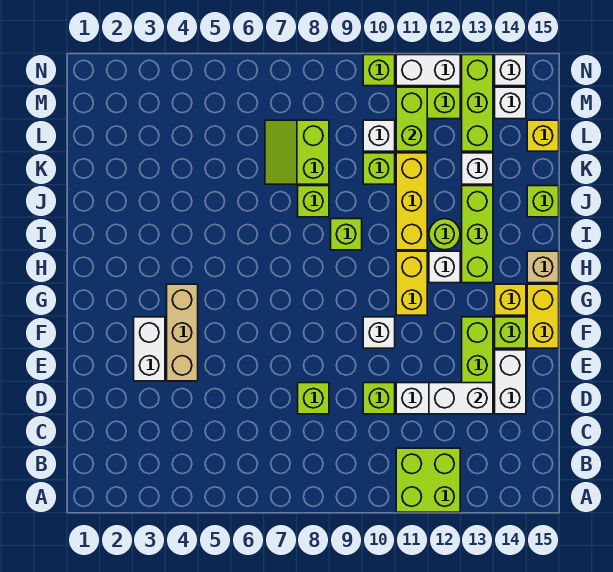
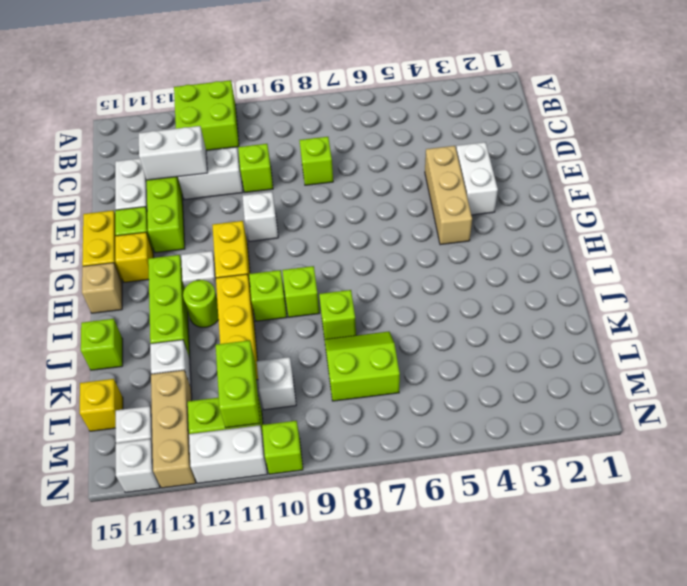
lime slope K7:L8 level 1 top 8 -> lime slope K7:L8 level 1 top L
lime brick K10 level 1 -> lime brick I10 level 1
lime brick L13:N13 level 1 -> tan brick L13:N13 level 1

